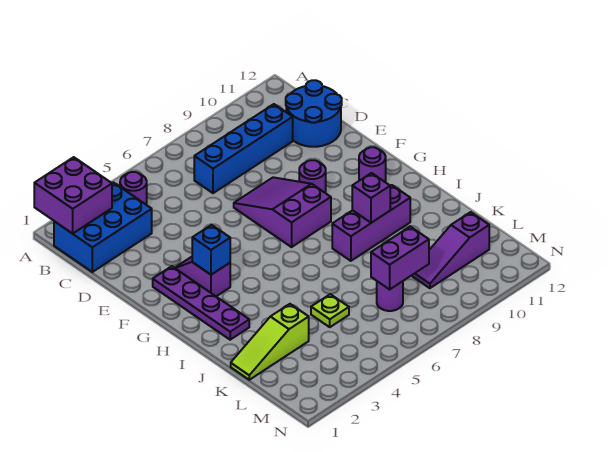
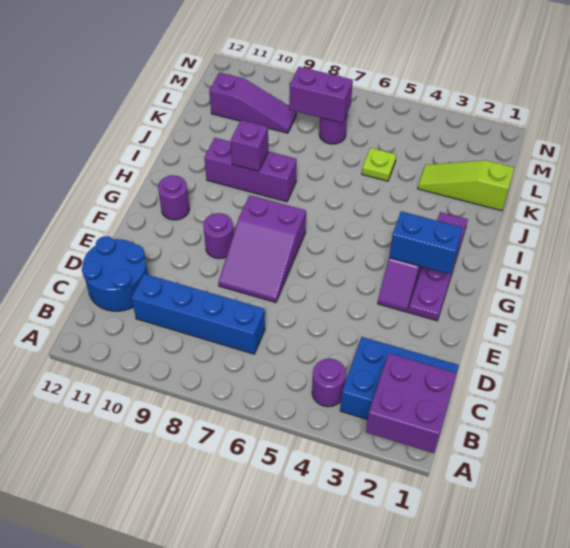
blue brick G3 level 2 -> blue brick G2:G3 level 2
lime slope K1:K3 level 1 top 3 -> lime slope K1:K3 level 1 top 1

